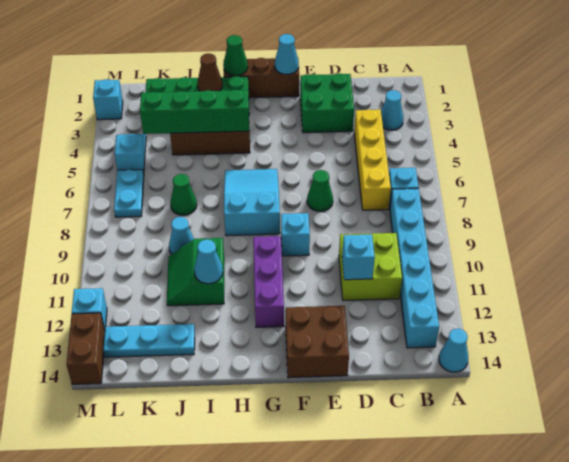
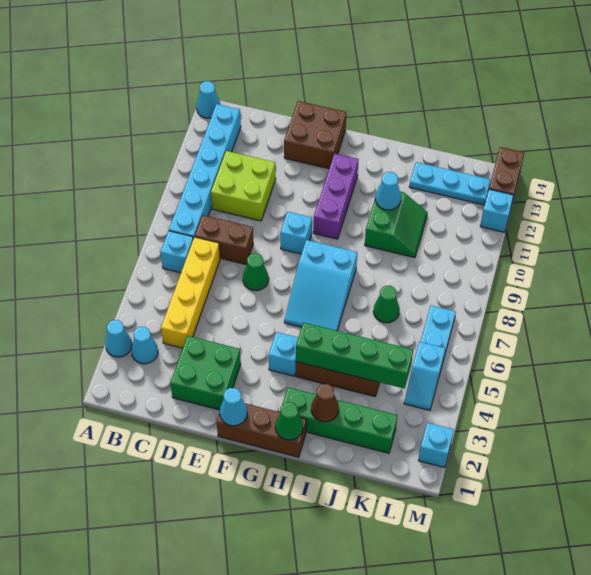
none -> brown brick C8:D8 level 1
cyan brick D11 level 2 -> cyan brick G4 level 1
cyan cone J9 level 1 -> cyan cone A3 level 1

